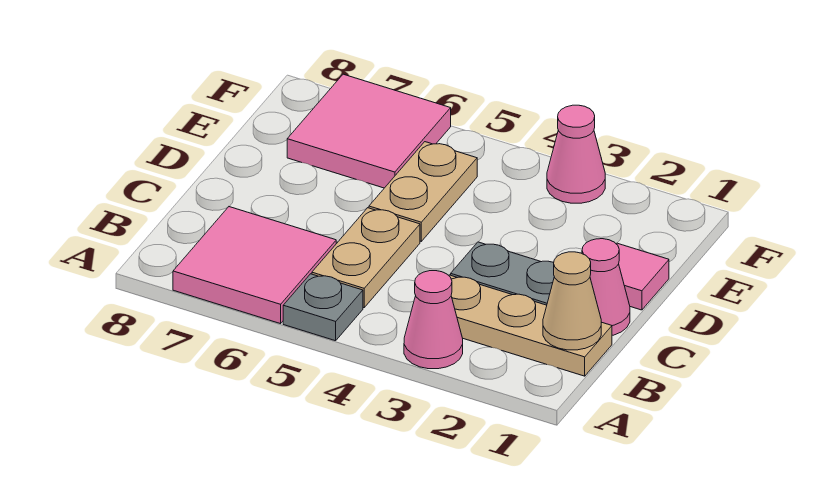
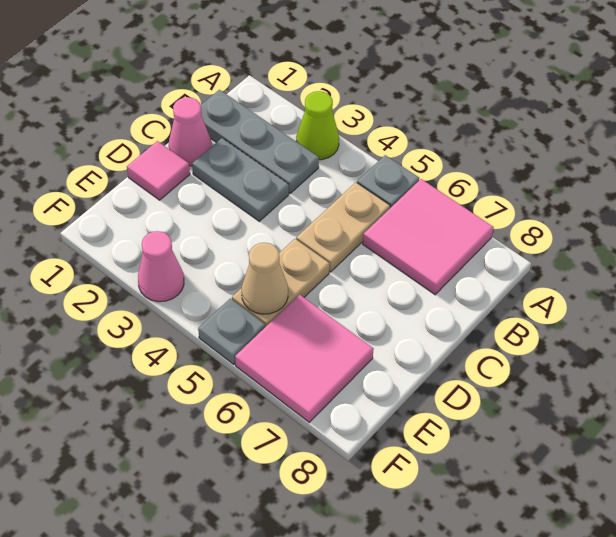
pink cone A3 level 1 -> lime cone A3 level 1
tan plate B1:B3 level 1 -> grey plate B1:B3 level 1
tan cone B1 level 2 -> tan cone E5 level 2
none -> grey plate F5 level 1

